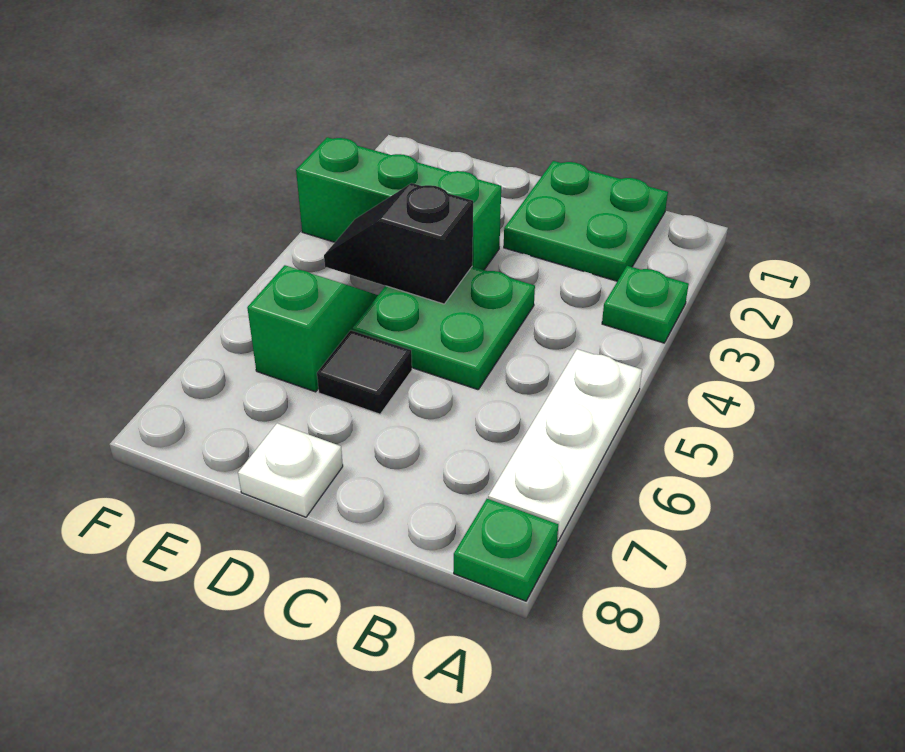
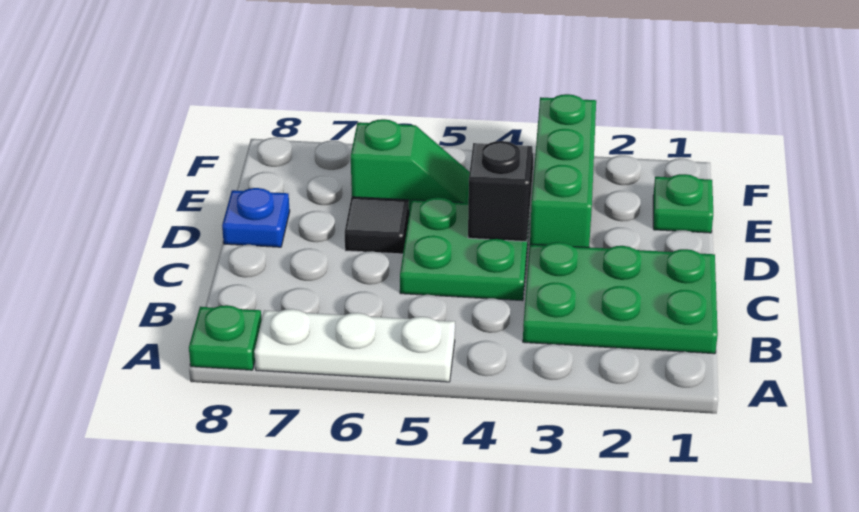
green plate A3 level 1 -> green plate E1 level 1
green plate B1:C2 level 1 -> green plate B1:C3 level 1
white plate D8 level 1 -> blue plate D8 level 1

